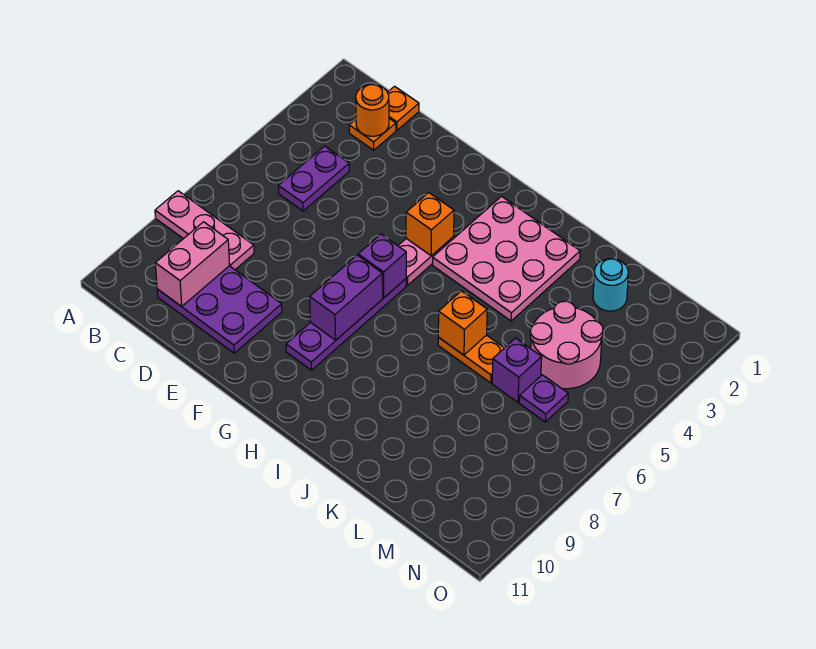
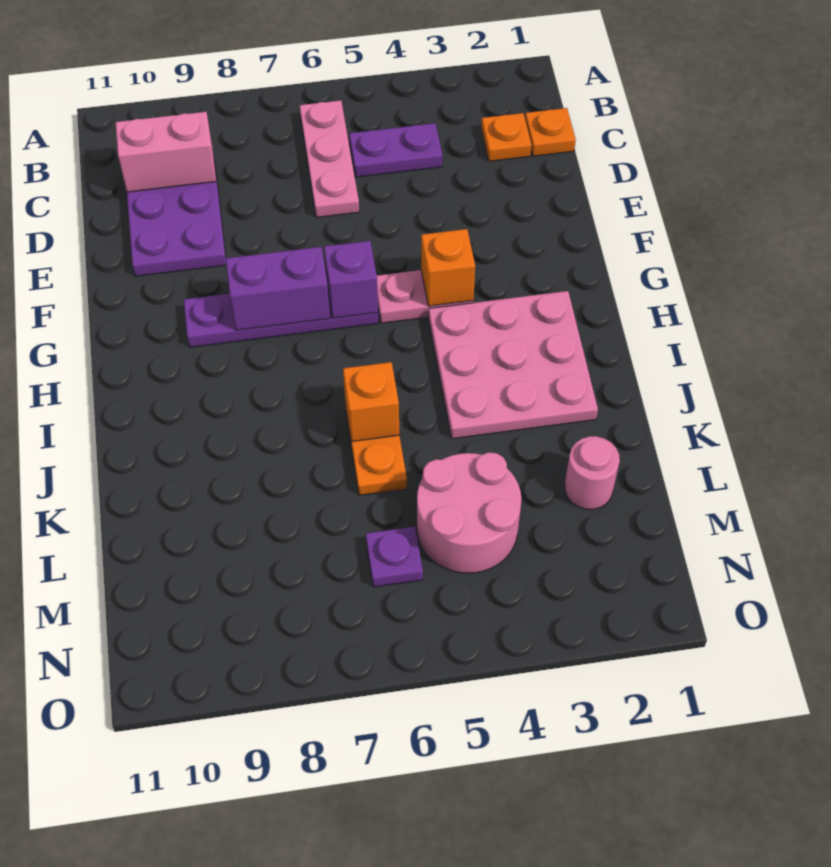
pink plate A8:C8 level 1 -> pink plate B6:D6 level 1
orange round brick C2 level 2 -> none
cyan round brick L2 level 1 -> pink round brick L2 level 1
purple brick L6 level 1 -> none

